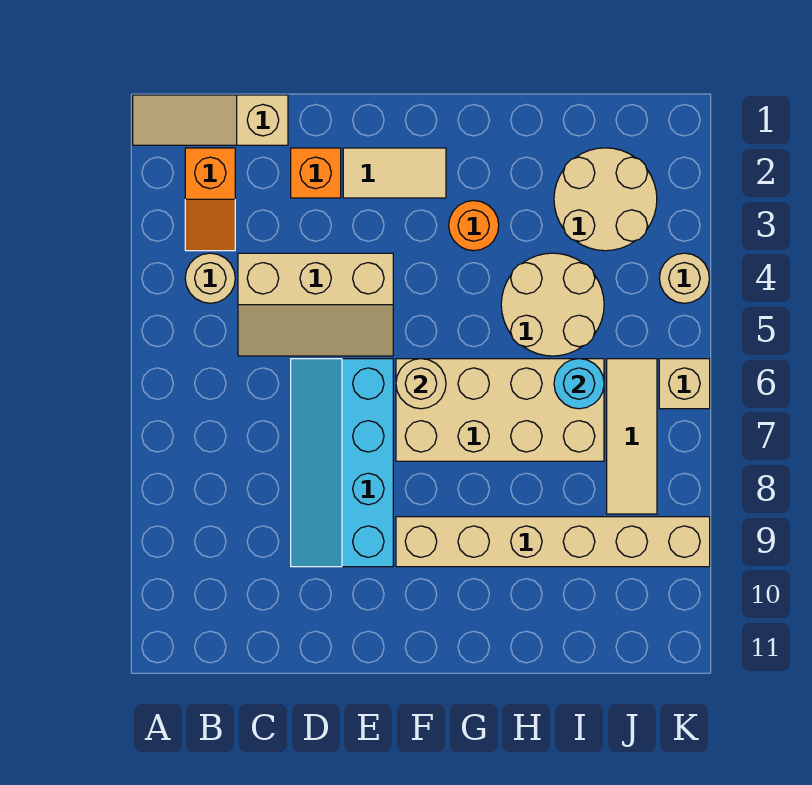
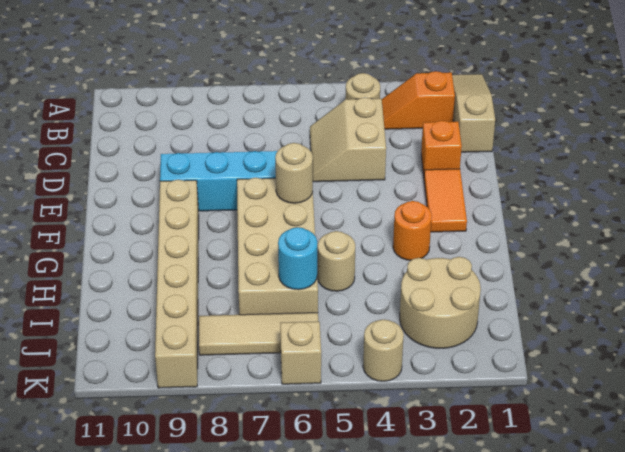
tan slope C4:E5 level 1 top 4 -> tan slope C4:D5 level 1 top 4
tan tile E2:F2 level 1 -> orange tile E2:F2 level 1
tan round brick H4:I5 level 1 -> tan round brick H5 level 1

